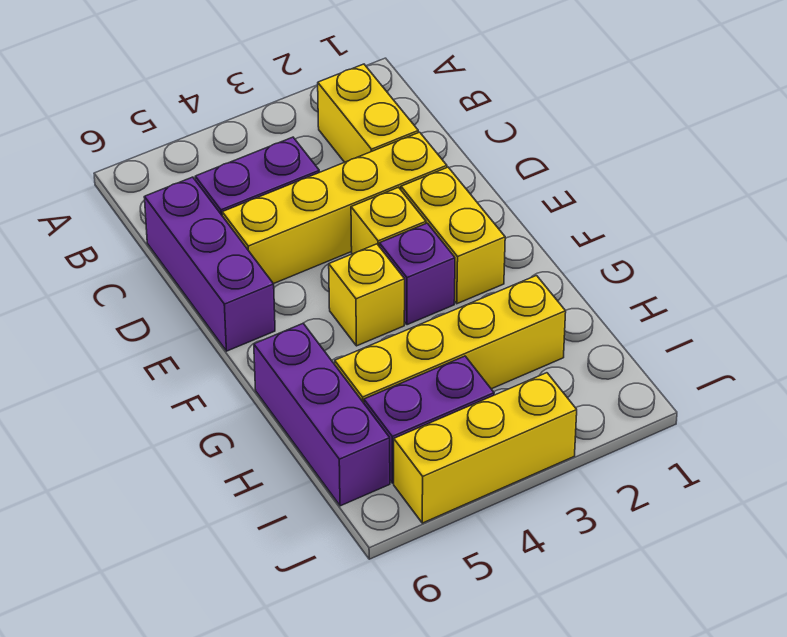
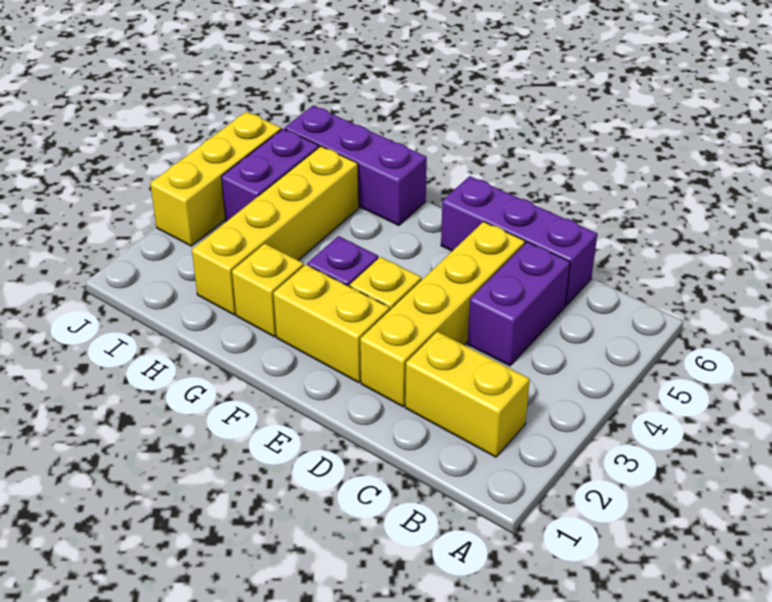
yellow brick F4 level 1 -> yellow brick G2 level 1

